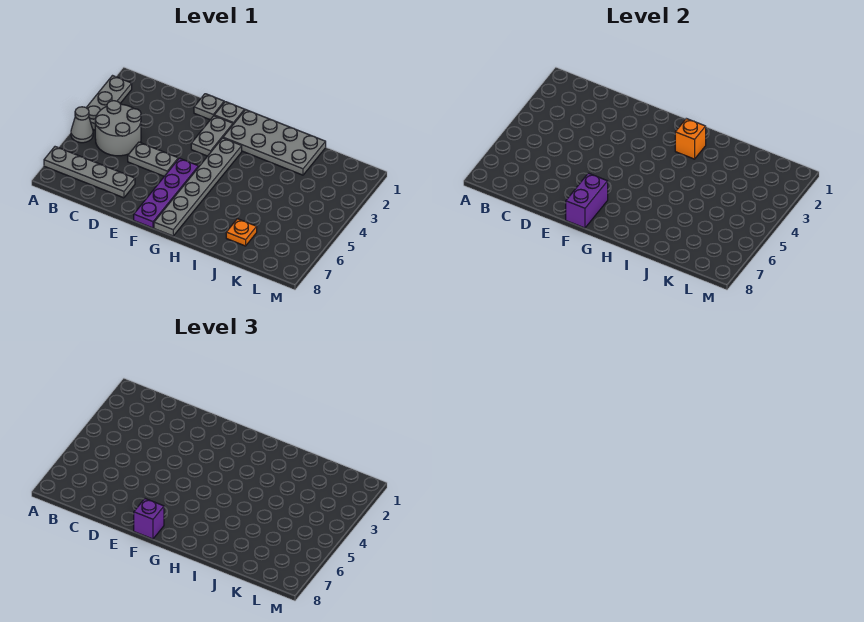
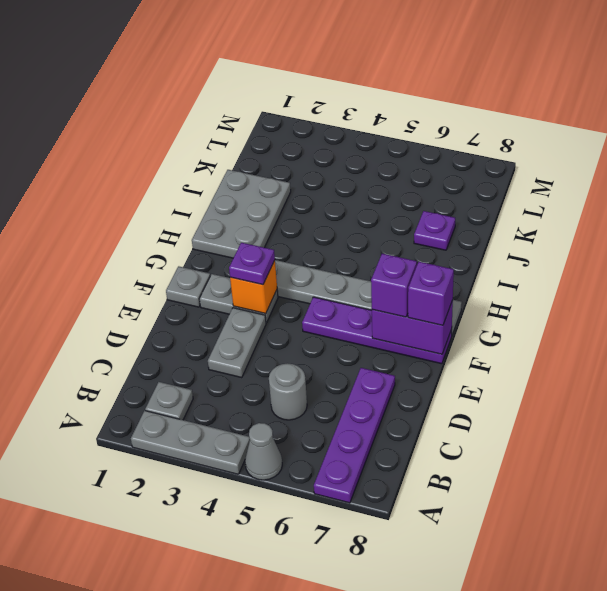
grey plate A7:D7 level 1 -> purple plate A7:D7 level 1
grey round brick B4:C5 level 1 -> grey round brick C5 level 1
grey plate D5:E5 level 1 -> grey plate D3:E3 level 1
grey plate E1 level 1 -> grey plate B2 level 1
none -> purple plate F3 level 3
none -> purple brick F7 level 3
grey plate G1:J2 level 1 -> grey plate H1:J2 level 1
orange brick H2 level 2 -> orange brick F3 level 2
orange plate J7 level 1 -> purple plate J7 level 1

